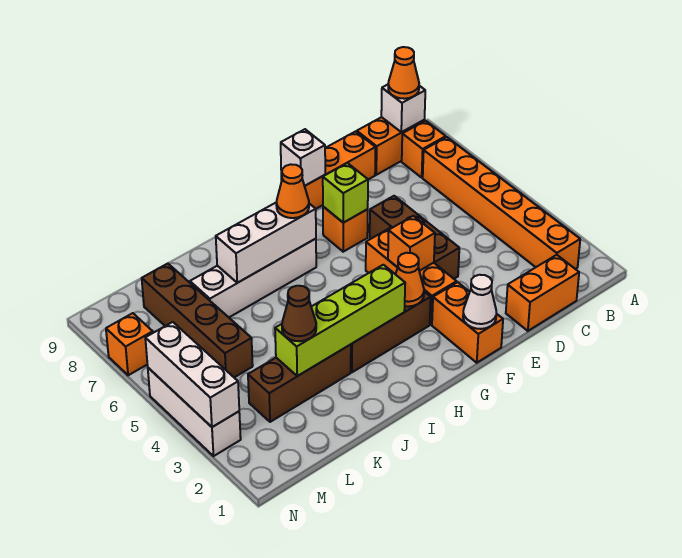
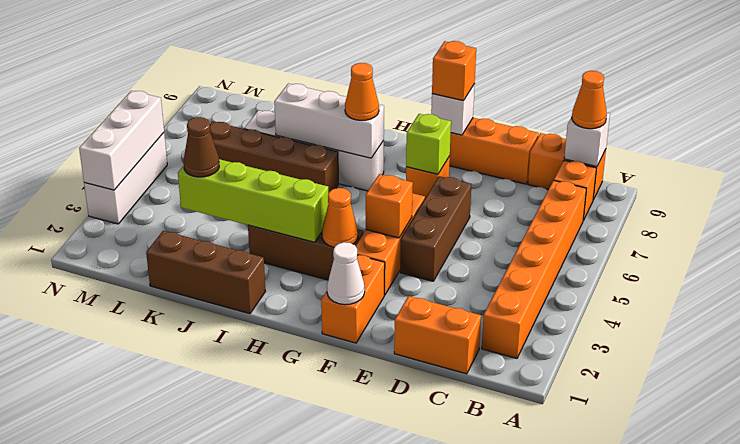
brown brick J3:L3 level 1 -> brown brick I1:K1 level 1
brown brick L5:L8 level 1 -> brown brick I6:L6 level 1
orange brick N7 level 1 -> orange brick F9 level 3

